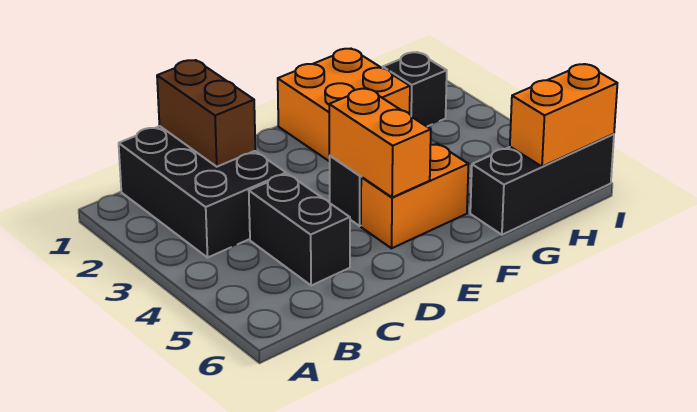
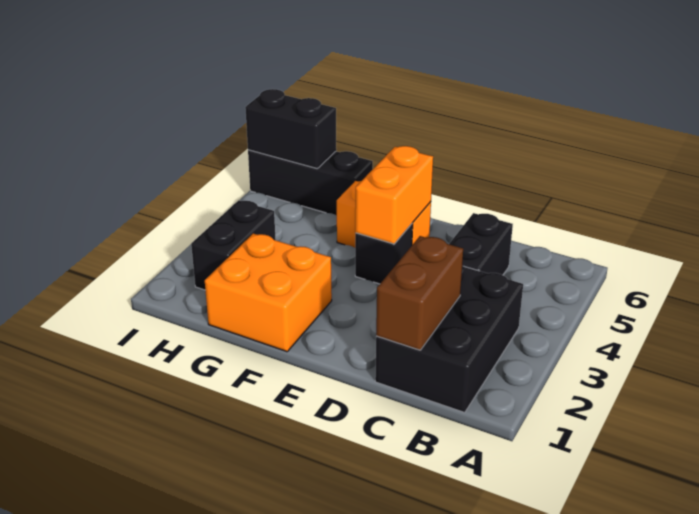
black brick H2 level 1 -> black brick H2:H3 level 1
orange brick H6:I6 level 2 -> black brick H6:I6 level 2

